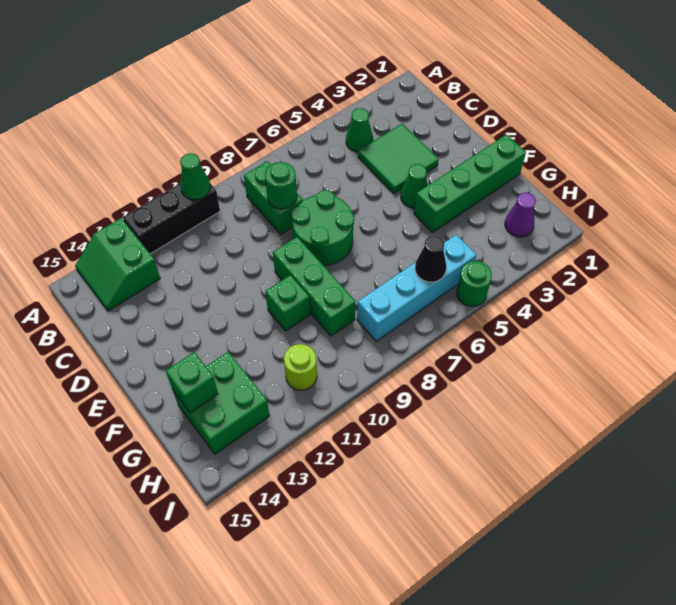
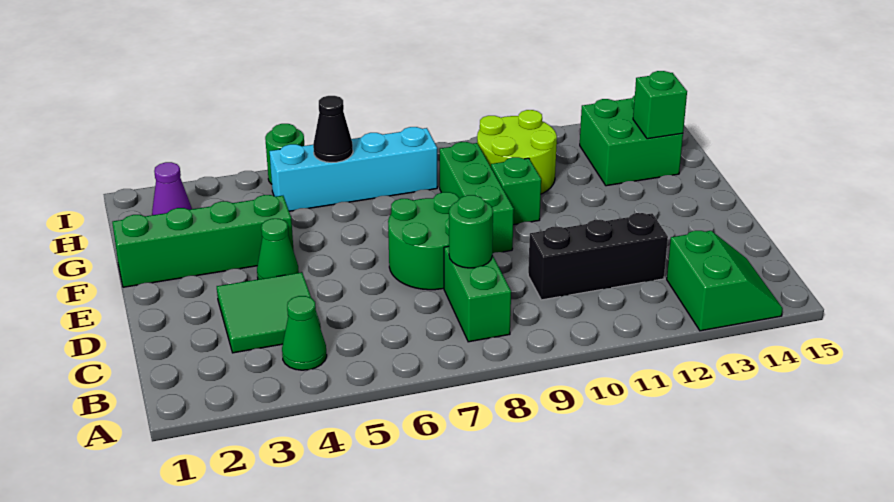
black brick A10:A12 level 1 -> black brick C10:C12 level 1
green cone A10 level 2 -> none
lime round brick H11 level 1 -> lime round brick G10:H11 level 1

